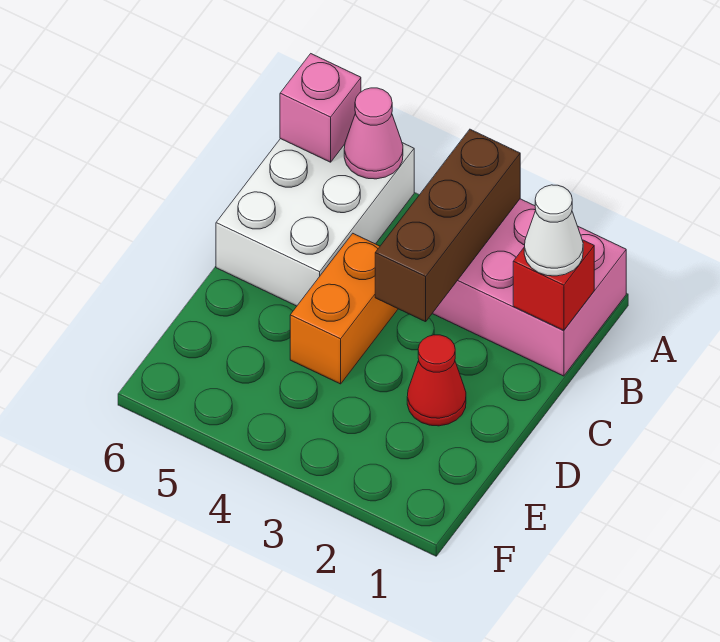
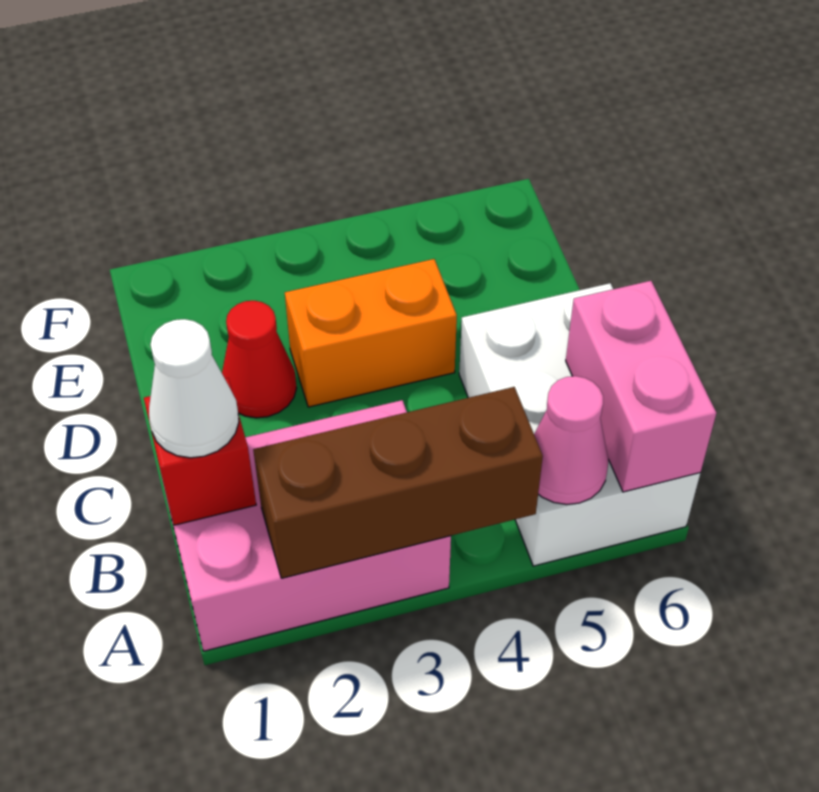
brown brick A3:C3 level 2 -> brown brick A2:A4 level 2
pink brick A6 level 2 -> pink brick A6:B6 level 2
orange brick C4:D4 level 1 -> orange brick D3:D4 level 1

